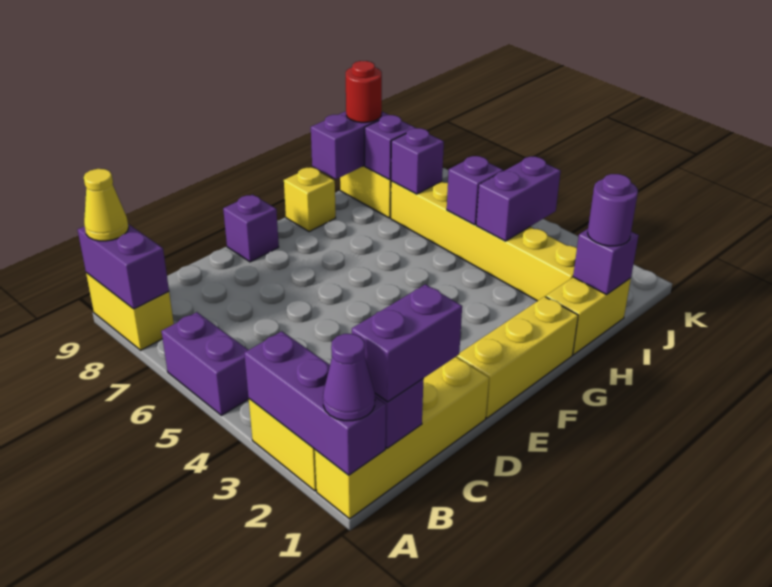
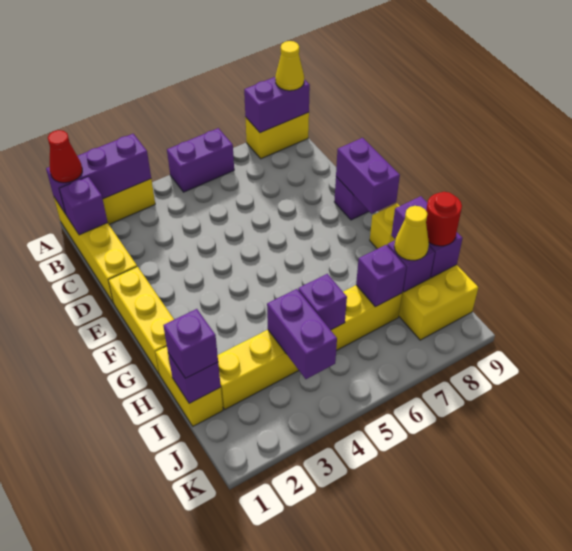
purple cone A1 level 3 -> red cone A1 level 3
purple brick B1:C1 level 3 -> purple brick E9:F9 level 2
purple round brick I1 level 3 -> purple brick I1 level 3
none -> yellow cone I8 level 3

